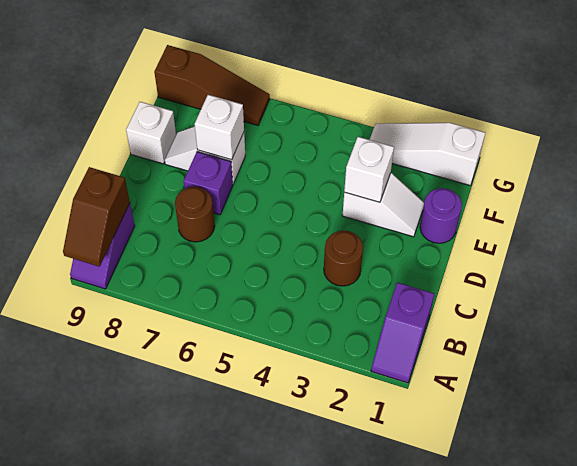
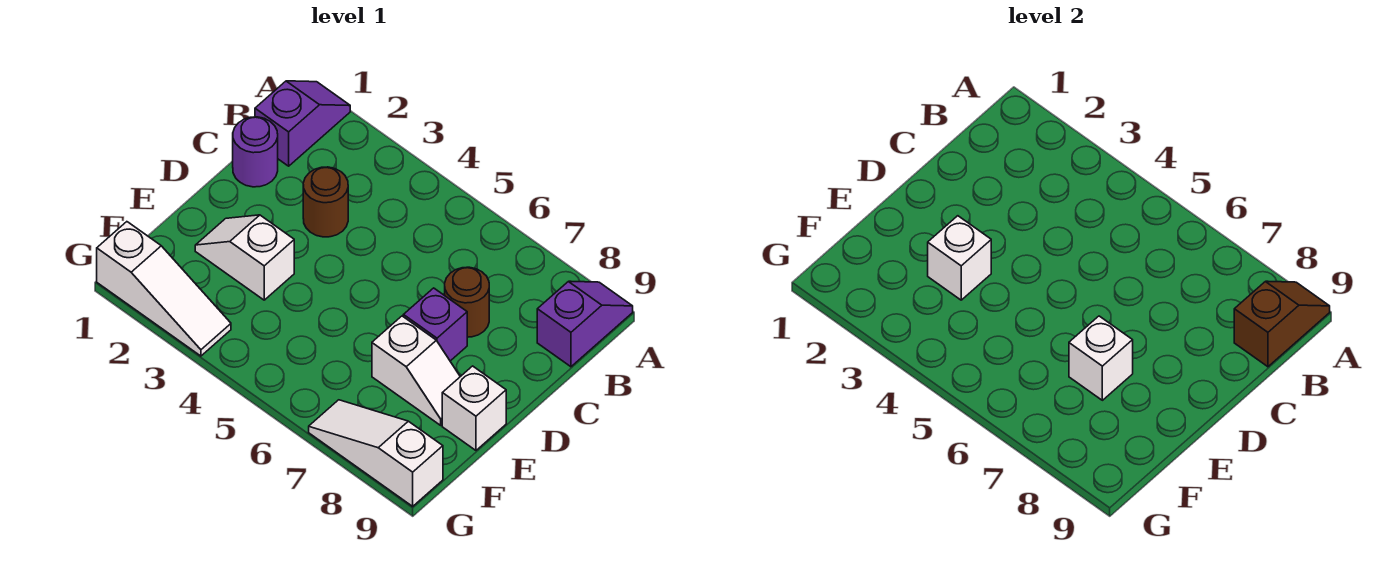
purple round brick E1 level 1 -> purple round brick C1 level 1
brown slope G7:G9 level 1 top 9 -> white slope G7:G9 level 1 top 9

